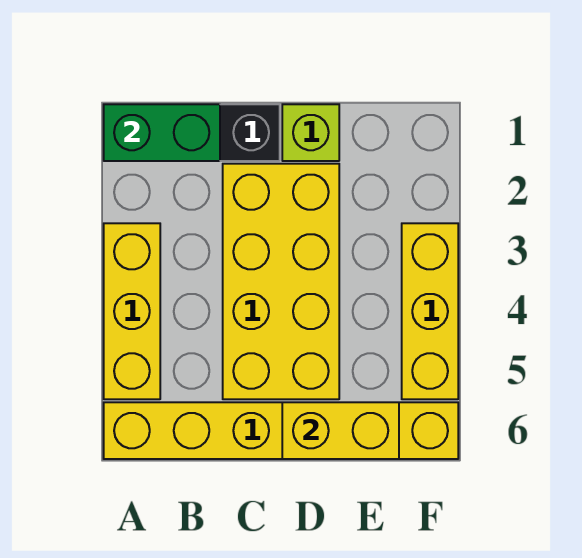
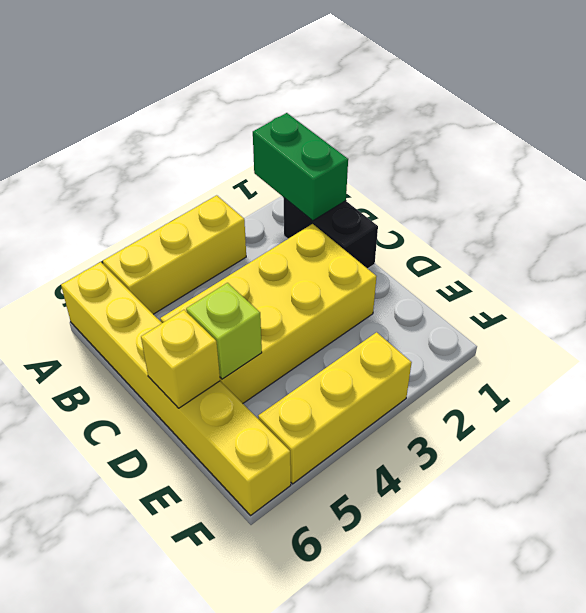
lime brick D1 level 1 -> lime brick D5 level 2
yellow brick D6:E6 level 2 -> yellow brick D6 level 2

